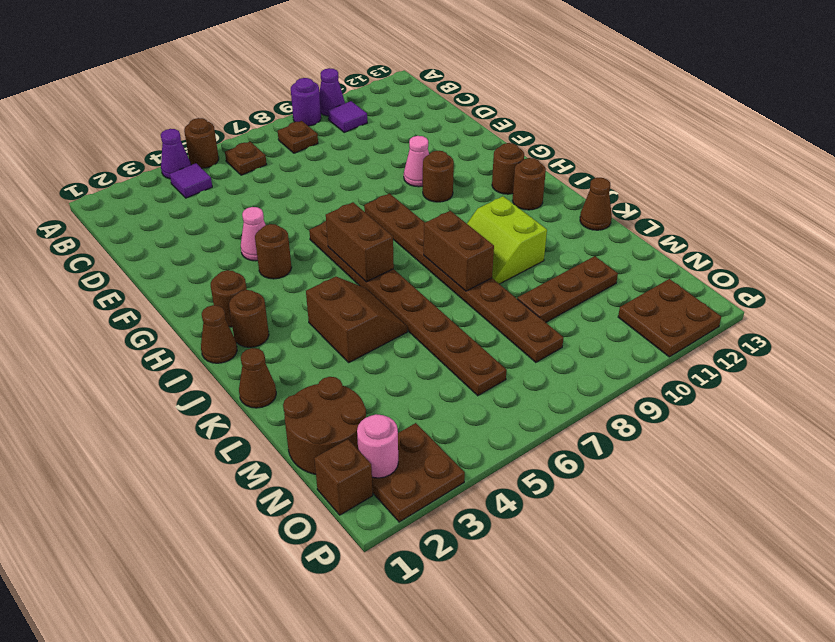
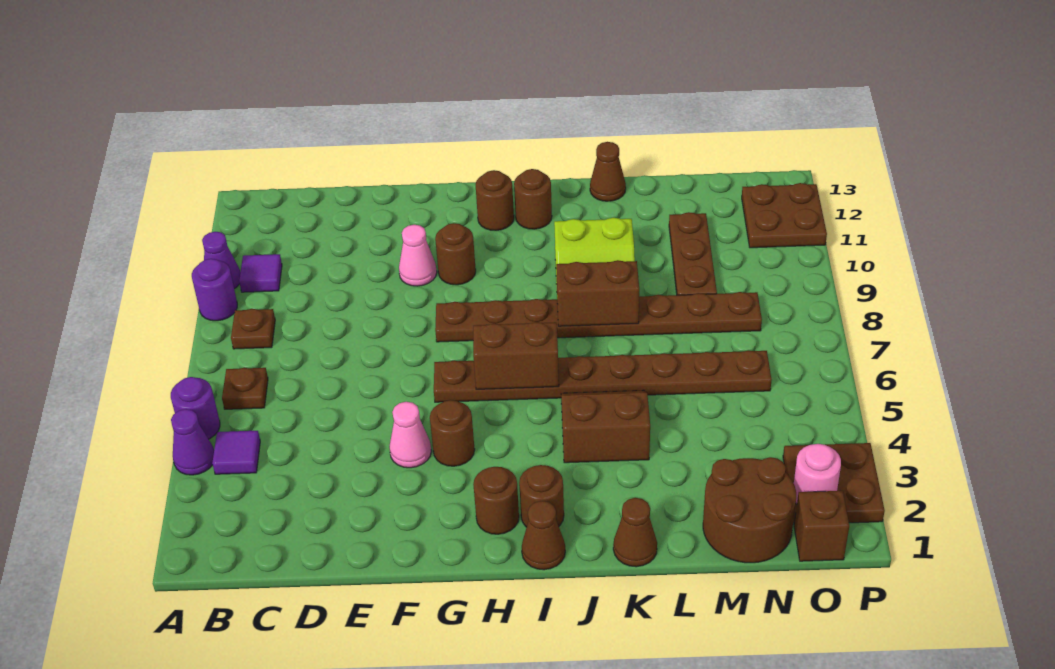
brown round brick A5 level 1 -> purple round brick A5 level 1

